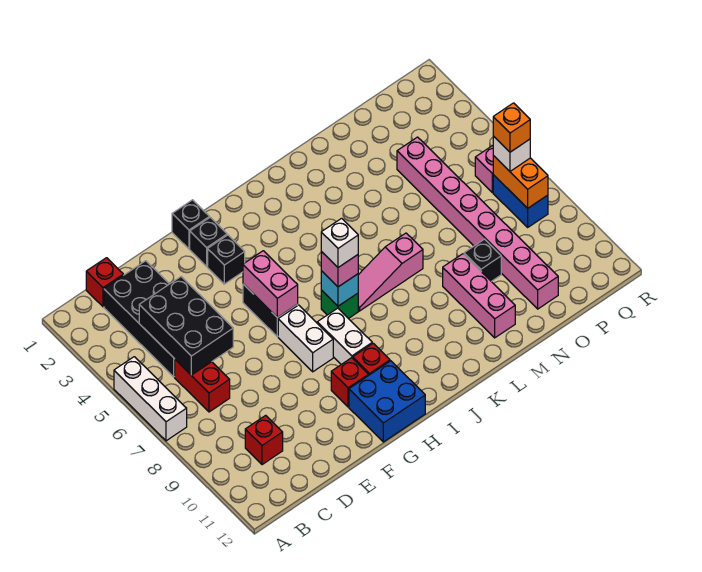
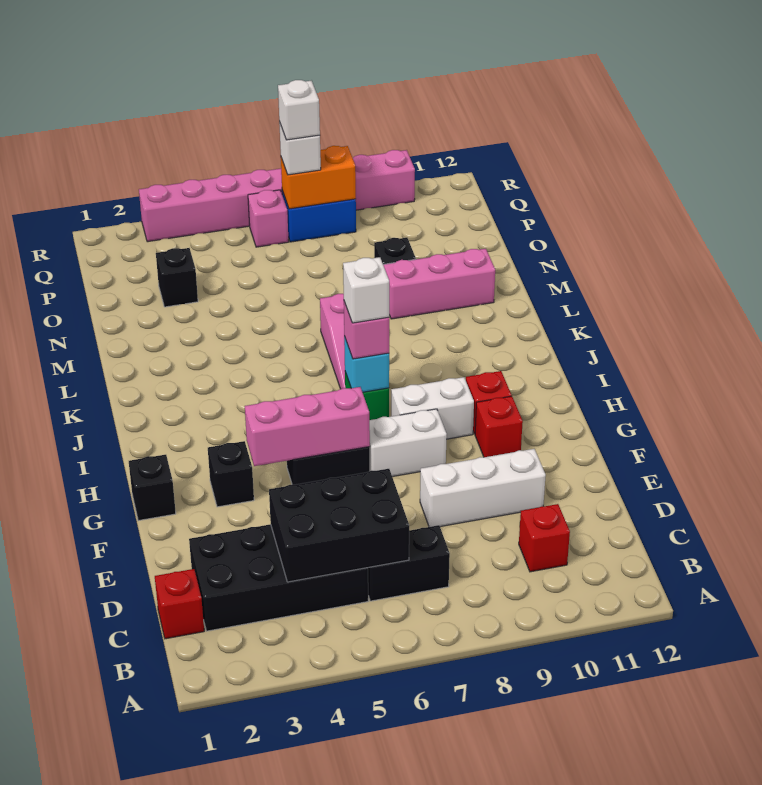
white brick A5:A7 level 1 -> white brick E8:E10 level 1
red brick C6:C7 level 1 -> black brick C6:C7 level 1
black brick G2 level 1 -> black brick O3 level 1
pink brick G5:G6 level 2 -> pink brick G4:G6 level 2
blue brick G11:H12 level 1 -> none
pink brick O4:O11 level 1 -> pink brick R3:R10 level 1
orange brick Q7 level 4 -> white brick Q7 level 4

